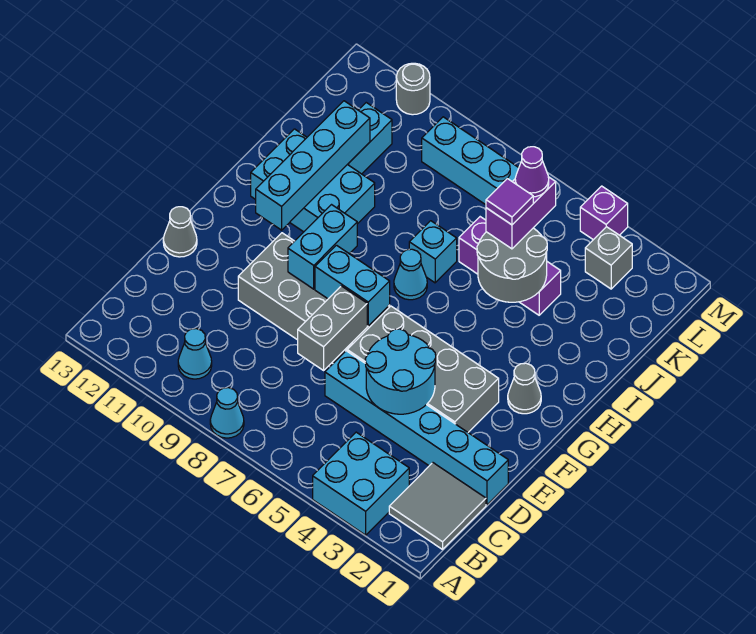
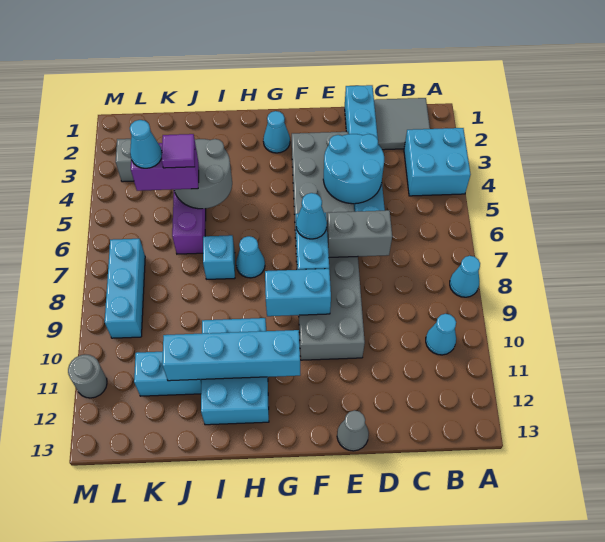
none -> cyan cone F7 level 3
grey cone G2 level 1 -> cyan cone G2 level 1
purple cone K5 level 4 -> cyan cone K5 level 4
purple brick M4 level 1 -> none

